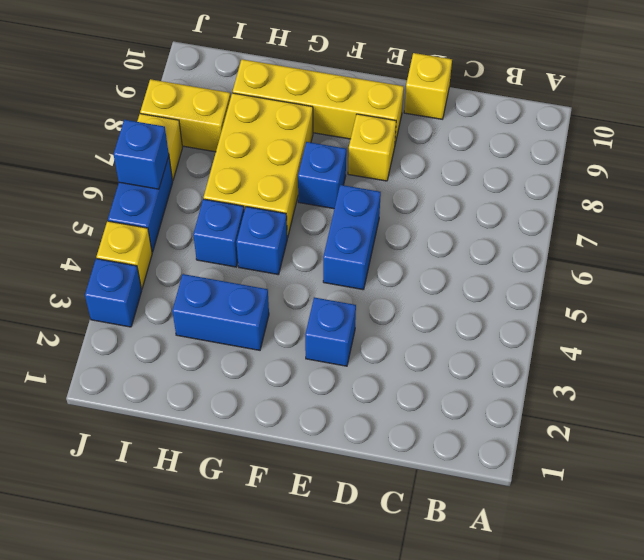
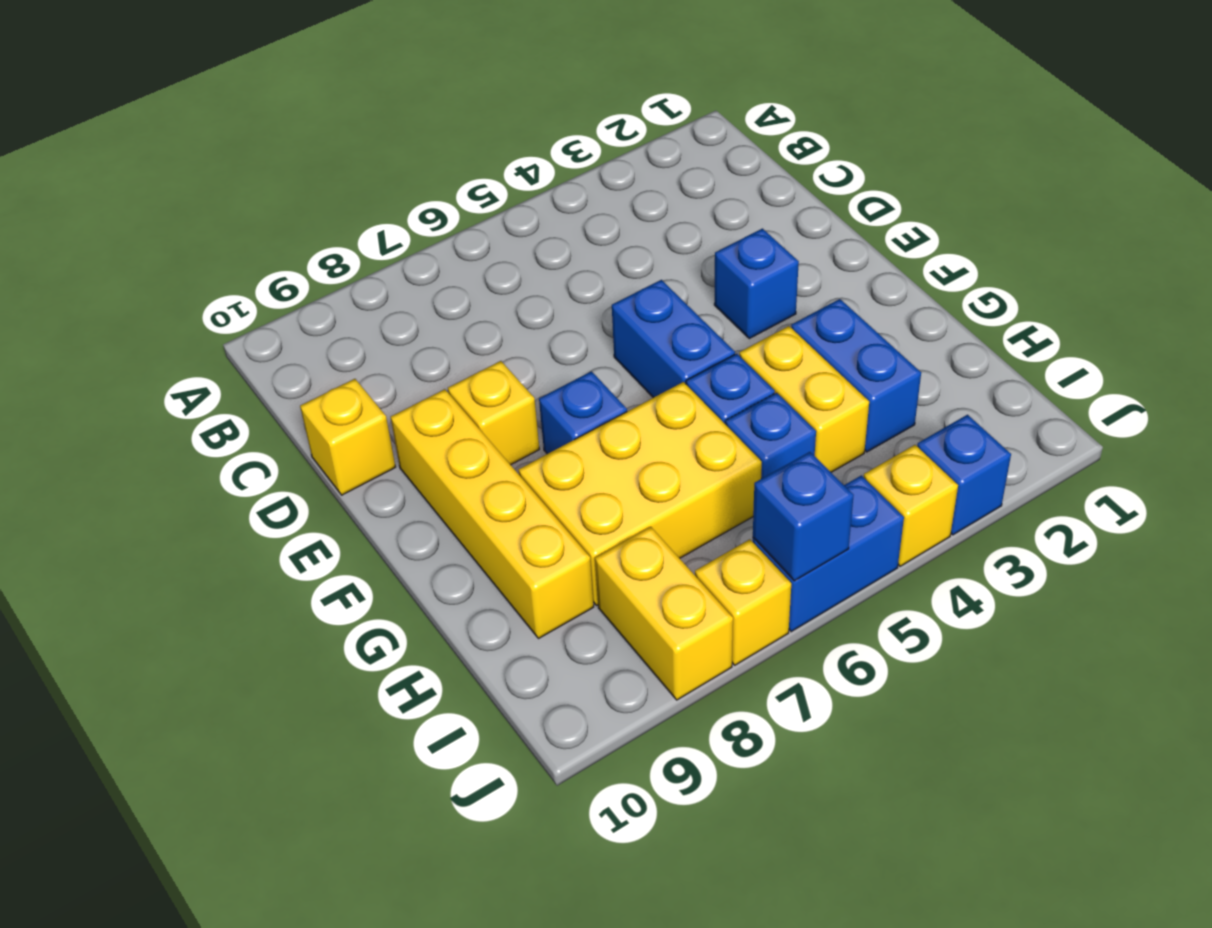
blue brick E5:E6 level 1 -> blue brick E5:F5 level 1
none -> yellow brick G4:H4 level 1

